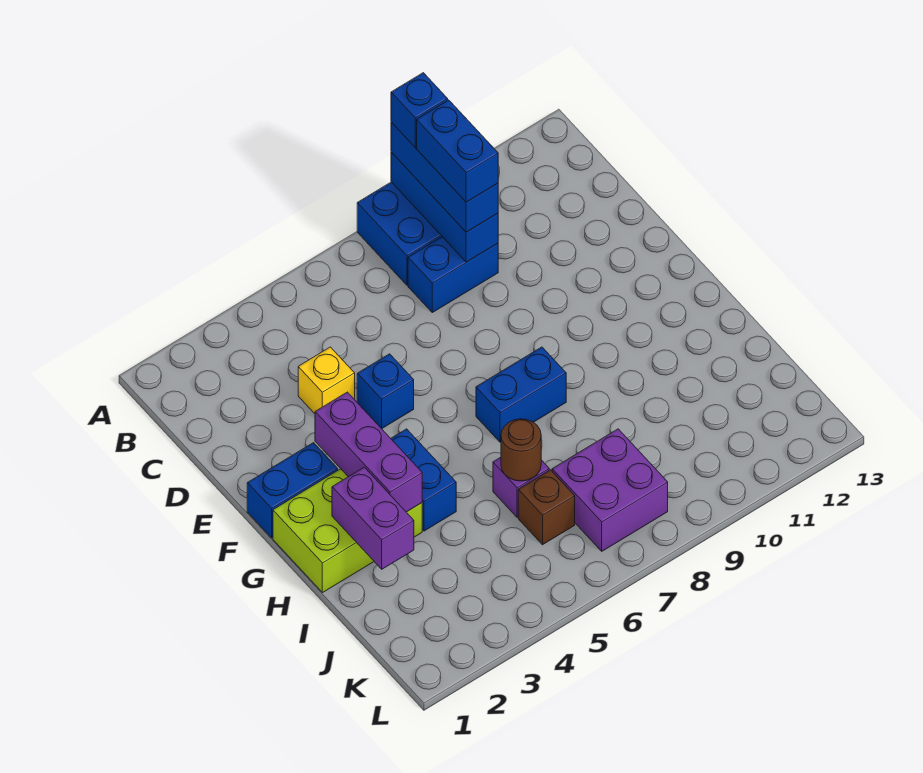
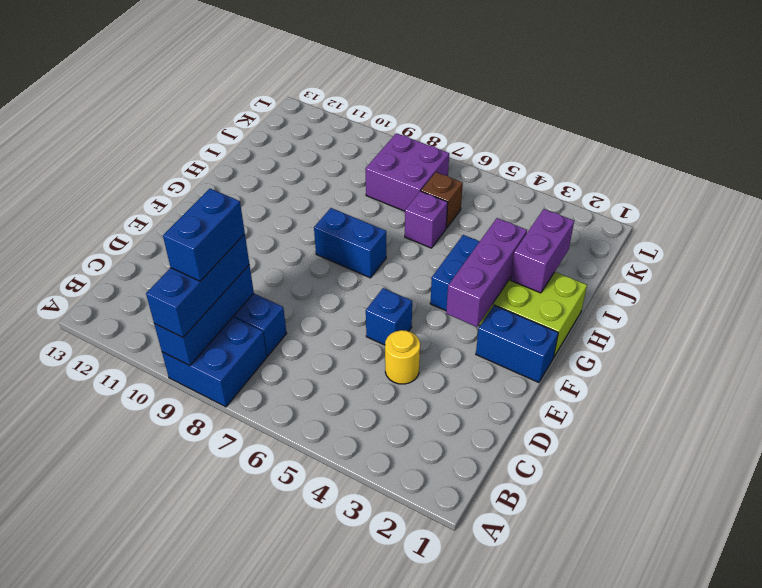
blue brick A9 level 4 -> none
yellow brick D4 level 1 -> yellow round brick D4 level 1
brown round brick I6 level 2 -> none

